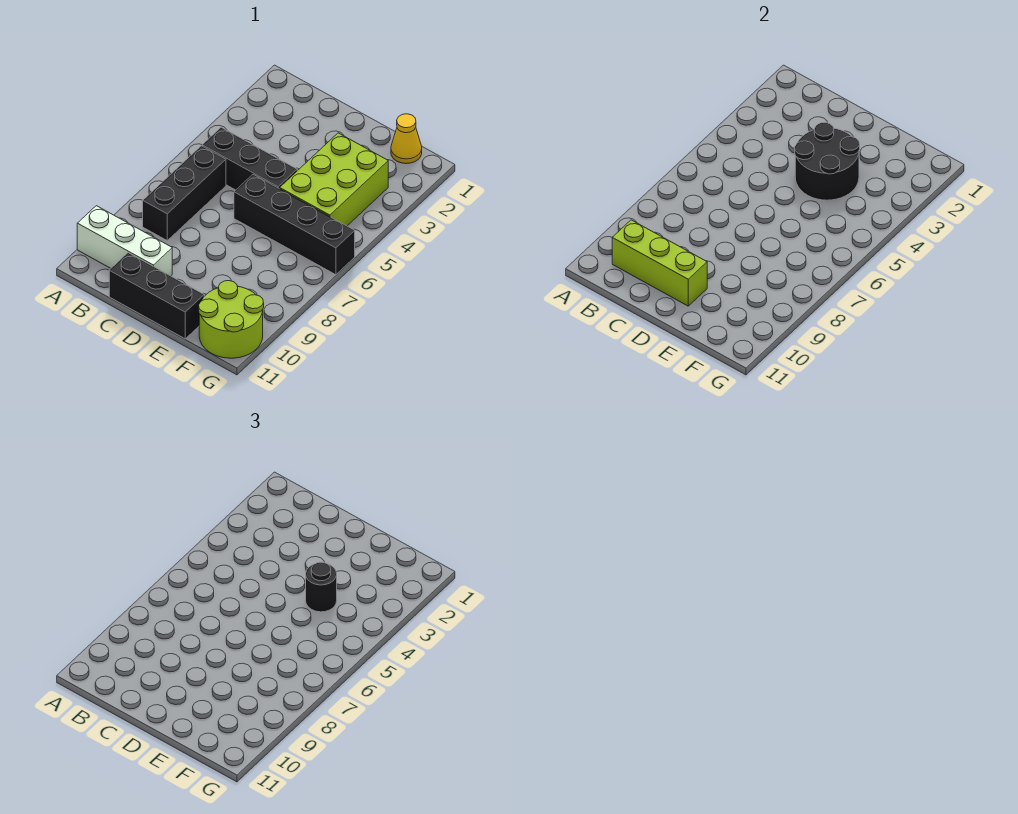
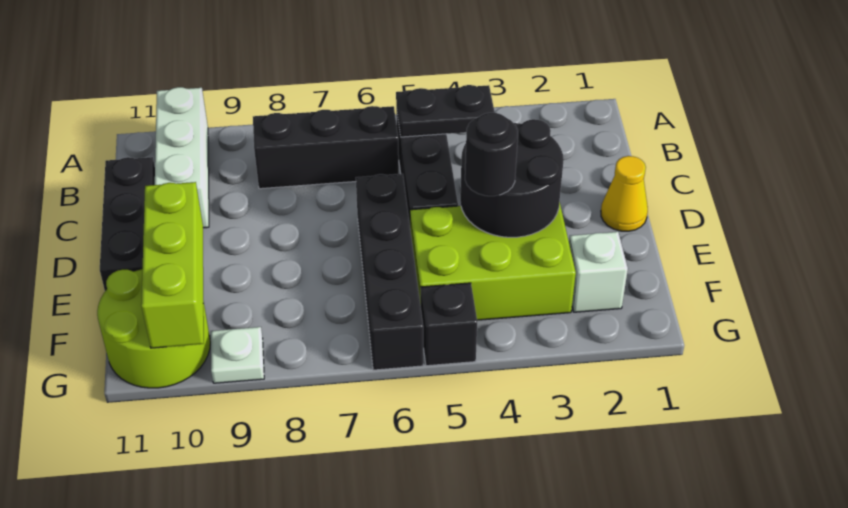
none -> black plate B4:B5 level 2
lime brick B10:D10 level 2 -> lime brick E10:G10 level 2
yellow cone F1 level 1 -> yellow cone D1 level 1
none -> white brick F2 level 1
none -> black brick G5 level 1
none -> white plate G9 level 1

